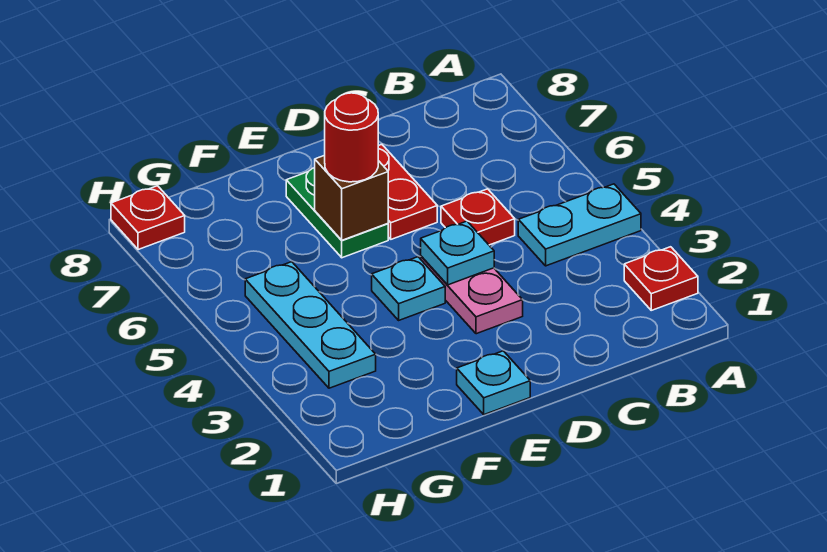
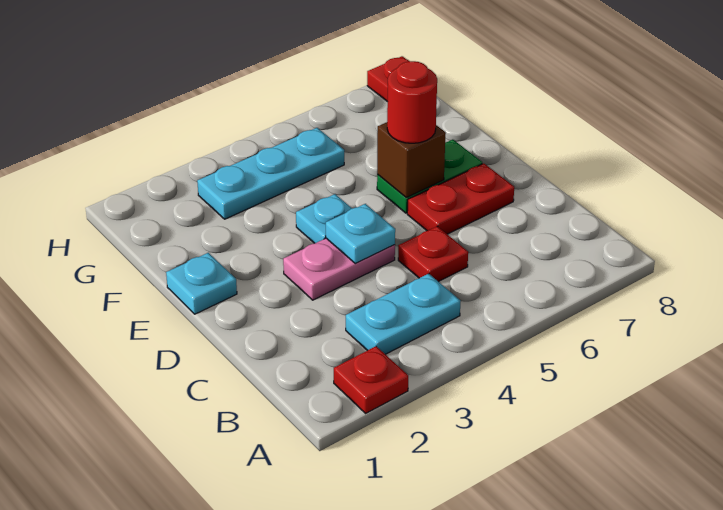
cyan plate A4:B4 level 1 -> cyan plate B3:B4 level 1

